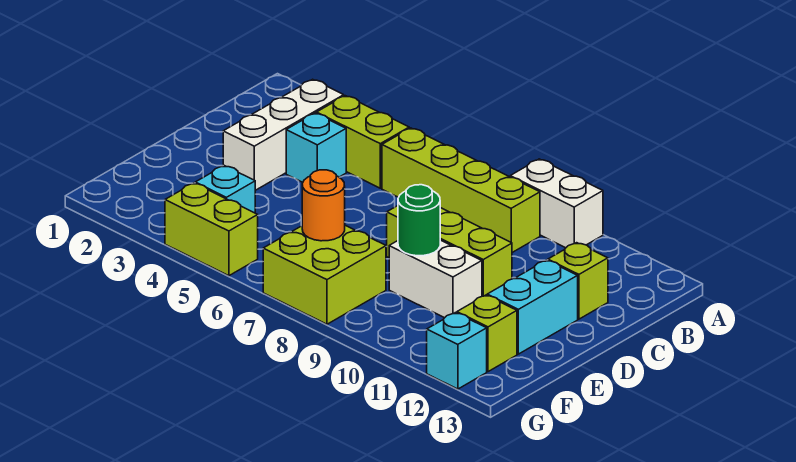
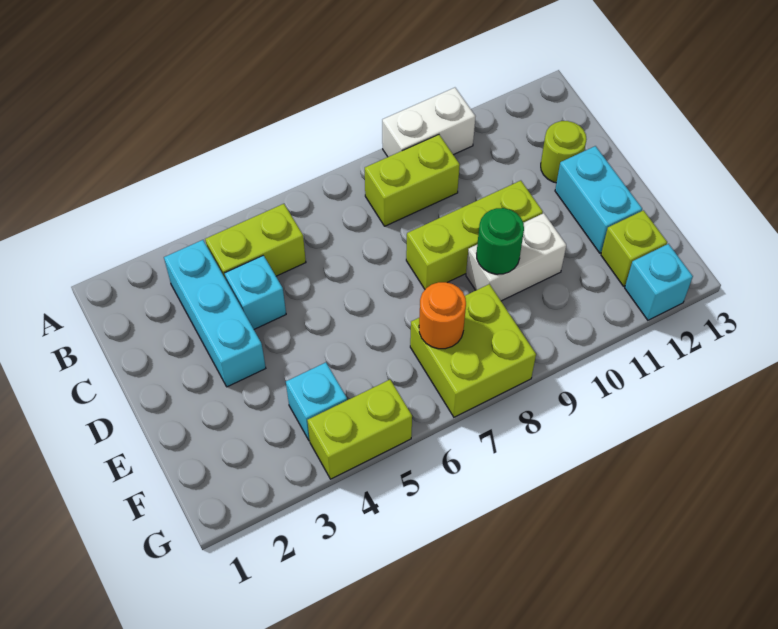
white brick B3:D3 level 1 -> cyan brick B3:D3 level 1
lime brick B6:B9 level 1 -> lime brick B8:B9 level 1
lime brick C12 level 1 -> lime round brick C12 level 1

